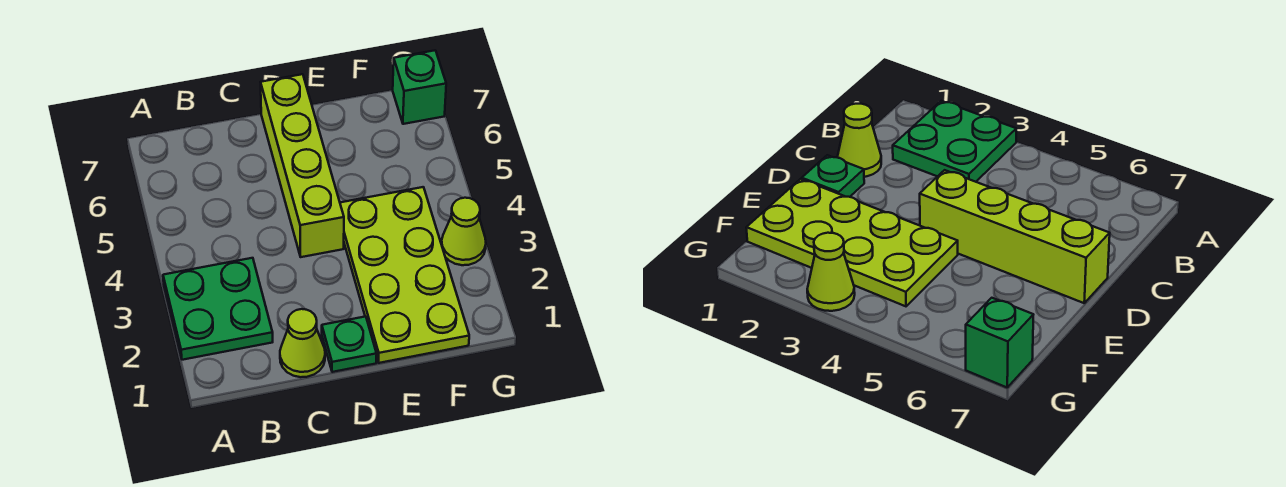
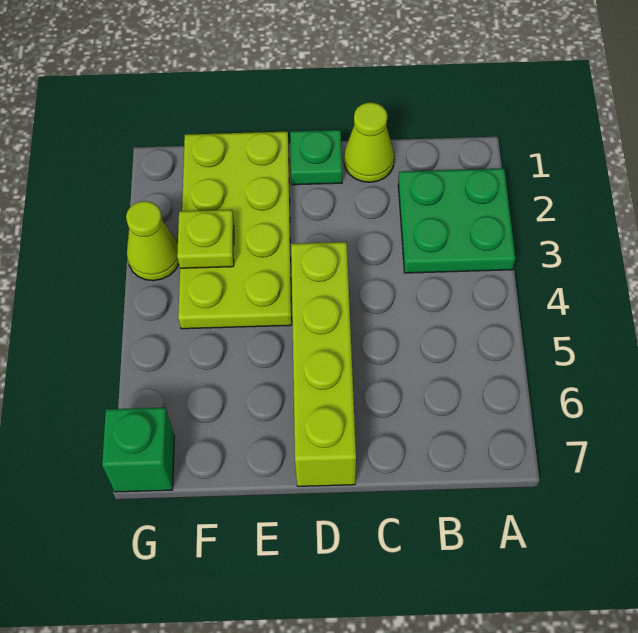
none -> lime plate F3 level 2

